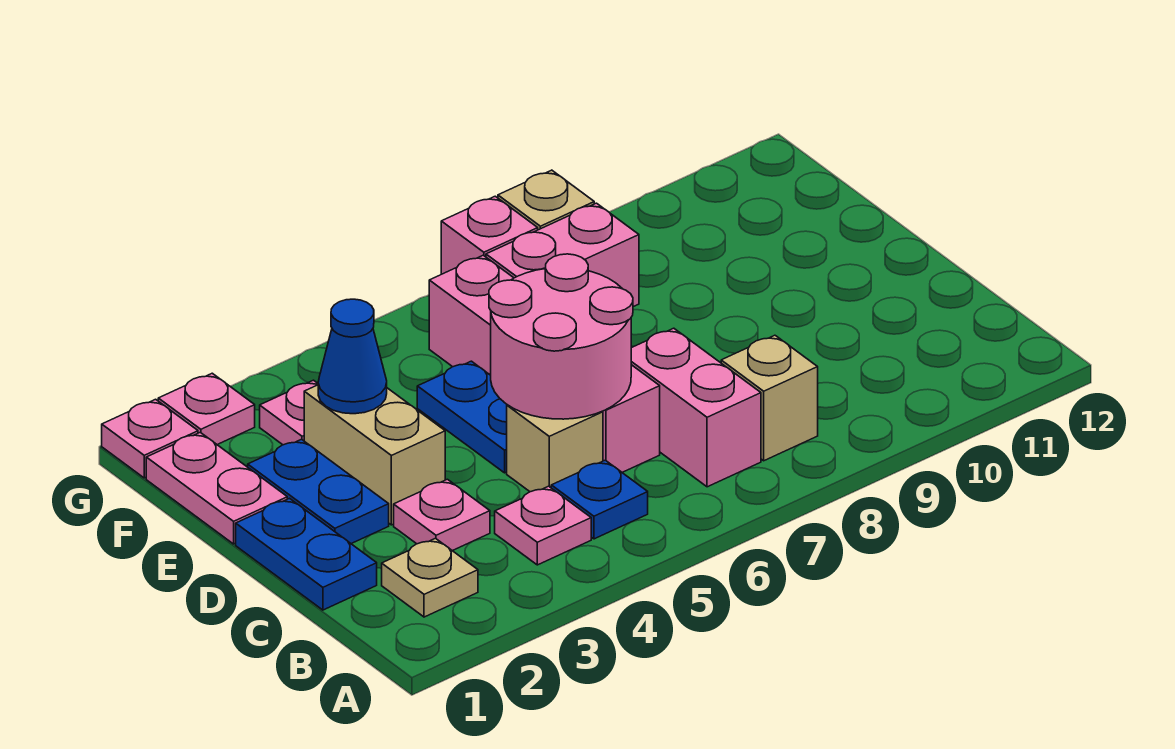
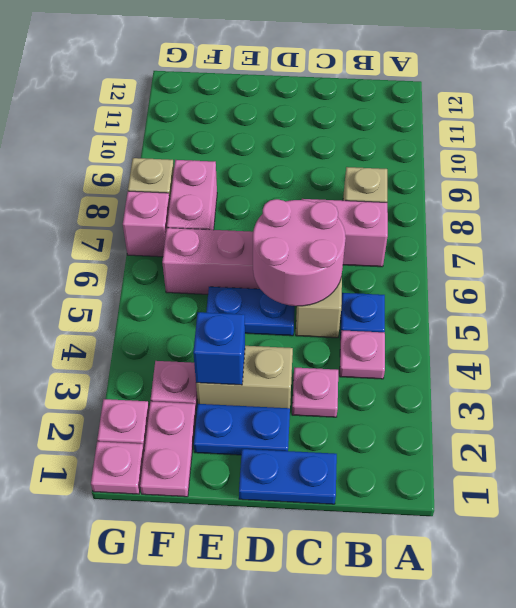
tan plate B2 level 1 -> none
pink plate E1:F1 level 1 -> pink plate F1:F2 level 1
blue cone E3 level 2 -> blue brick E3 level 2

